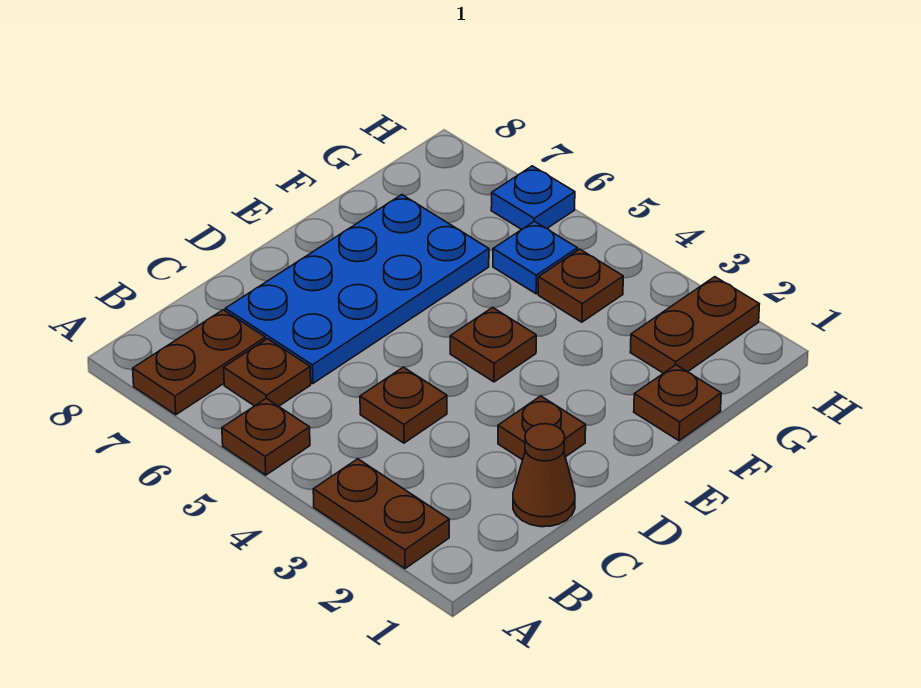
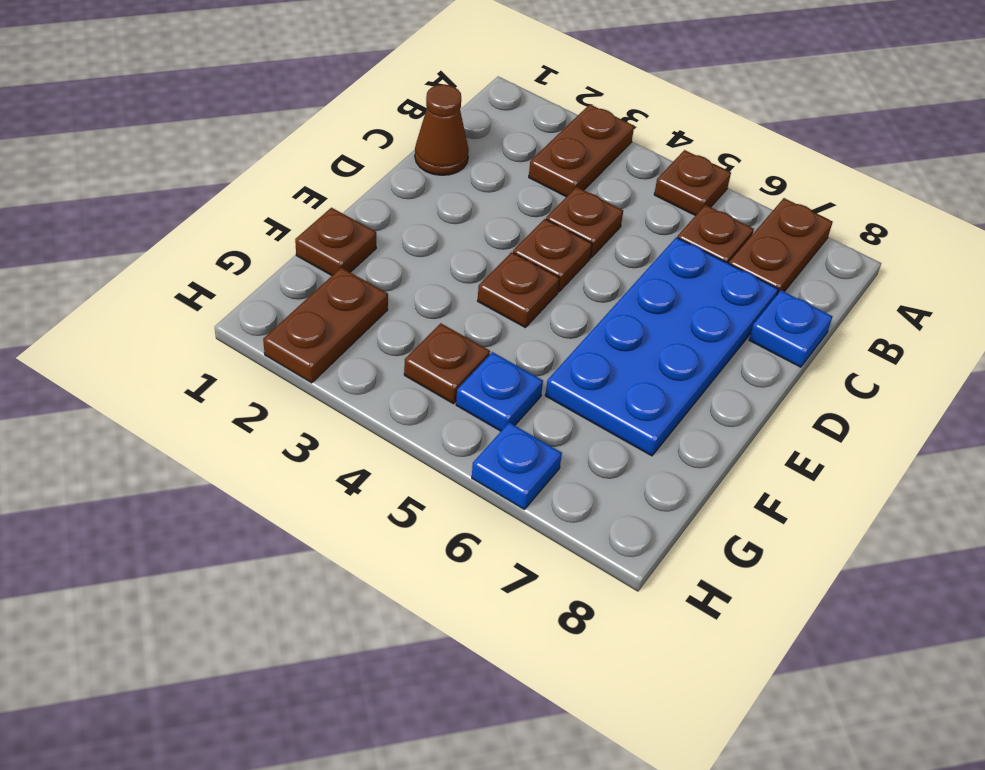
brown plate A2:A3 level 1 -> brown plate A3:B3 level 1
none -> blue plate C8 level 1
brown plate D2 level 1 -> brown plate D4 level 1

